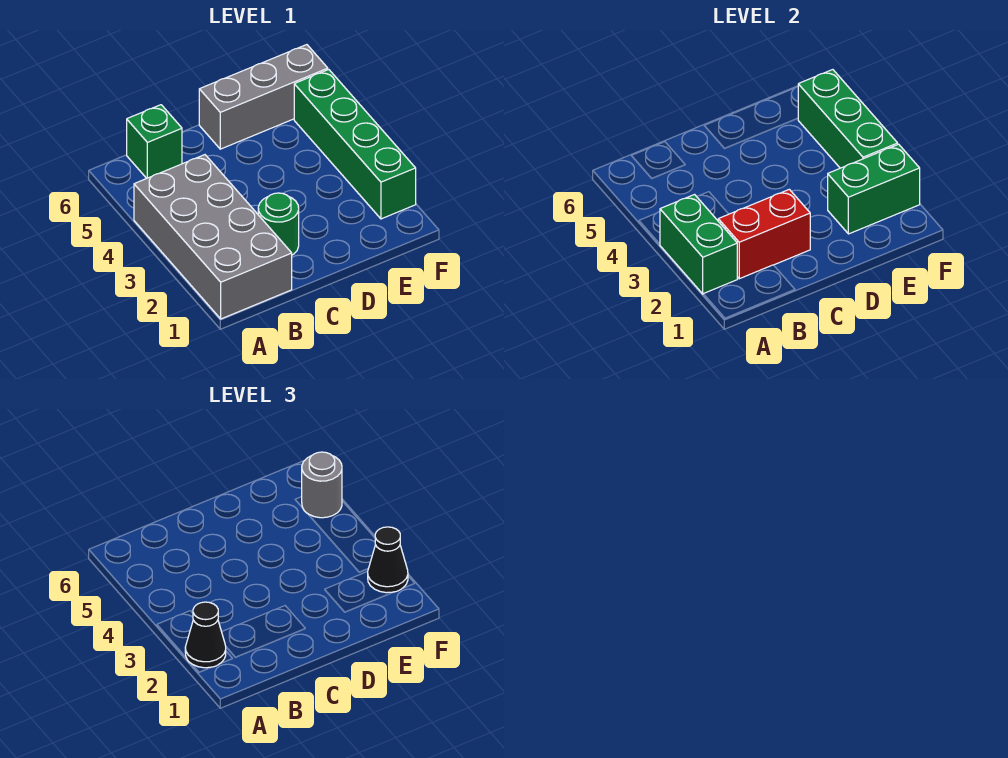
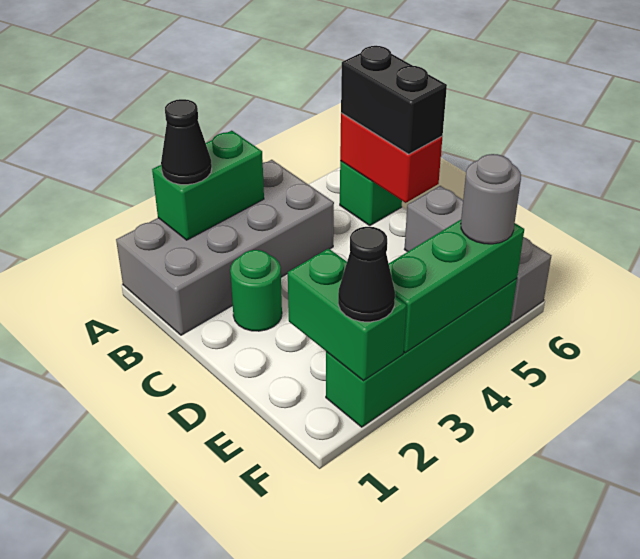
red brick B2:C2 level 2 -> red brick B6:C6 level 2
none -> black brick B6:C6 level 3

